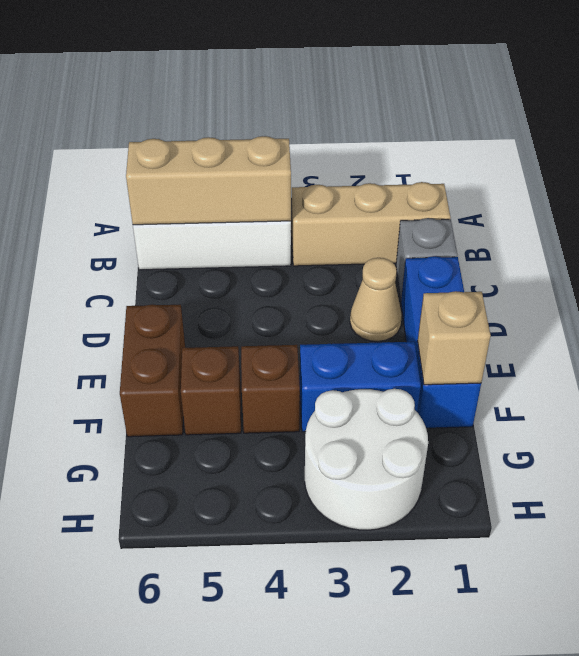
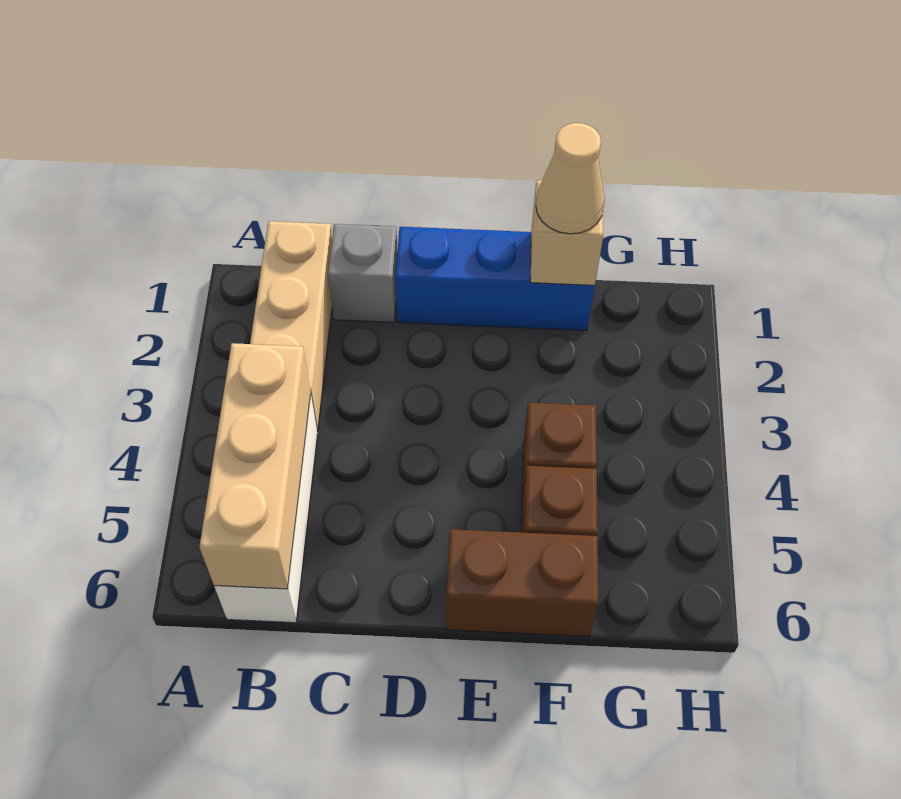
tan cone D2 level 1 -> tan cone F1 level 3
blue brick F2:F3 level 1 -> none
white round brick G2:H3 level 1 -> none

